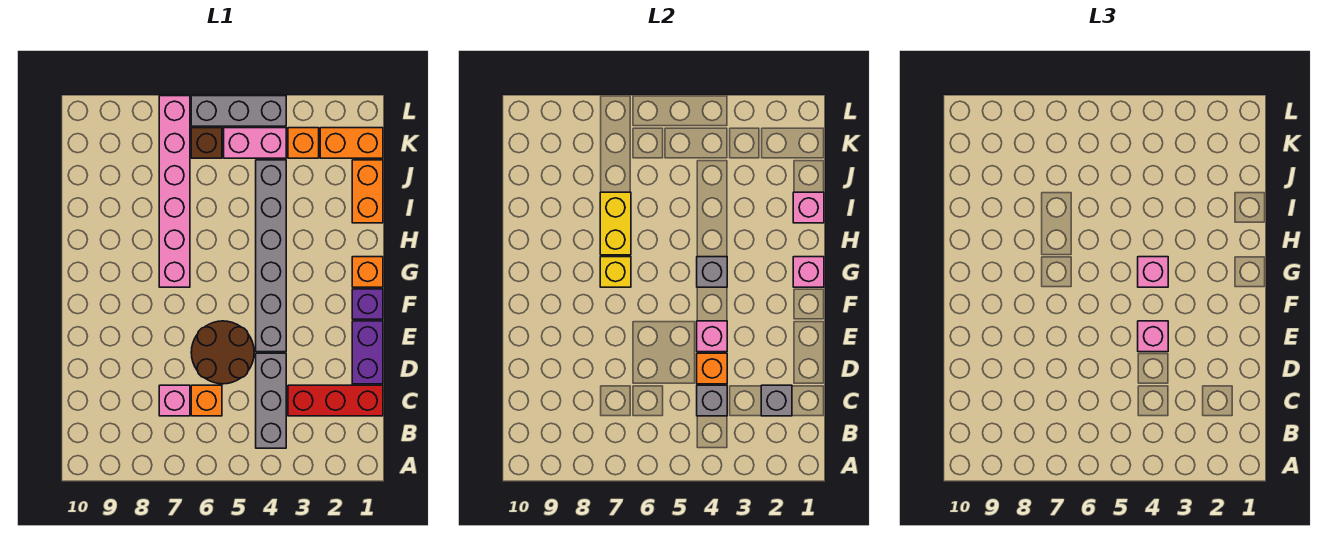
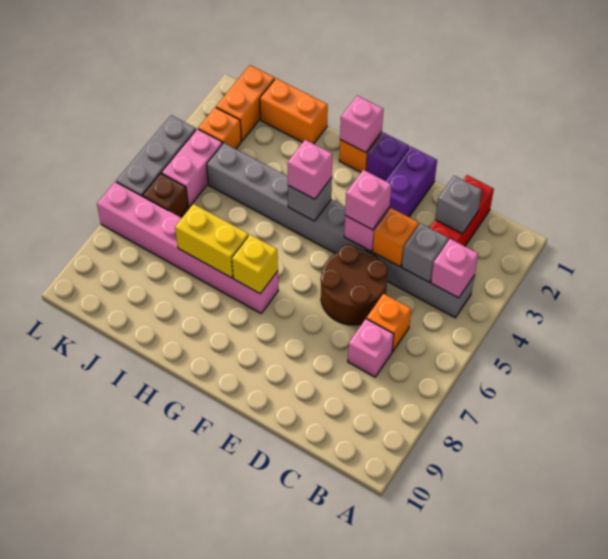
purple brick D1:E1 level 1 -> purple brick E1:E2 level 1
pink brick I1 level 2 -> pink brick B4 level 2

